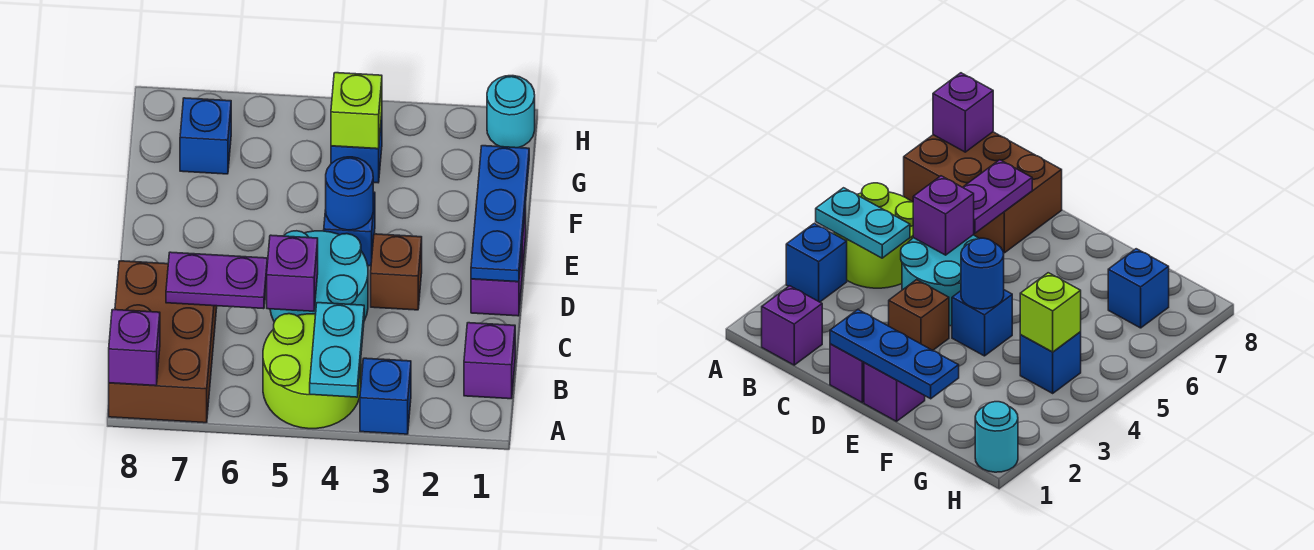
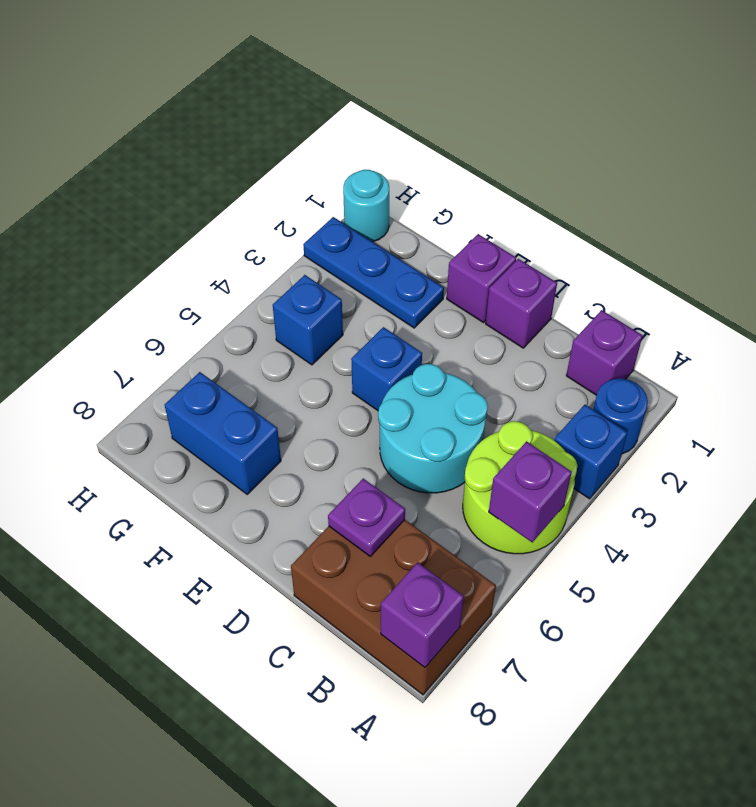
cyan plate A4:B4 level 2 -> none
purple brick C5 level 2 -> purple brick A5 level 2
purple plate C6:C7 level 2 -> purple plate C7 level 2
blue plate D1:F1 level 2 -> blue plate F2:H2 level 1
brown brick D3 level 1 -> none
blue round brick E4 level 2 -> blue round brick A2 level 1
lime brick G4 level 2 -> none
blue brick G7 level 1 -> blue brick F7:G7 level 1

